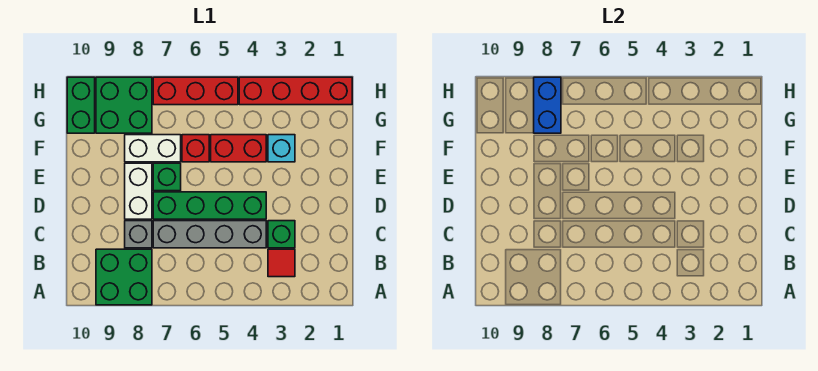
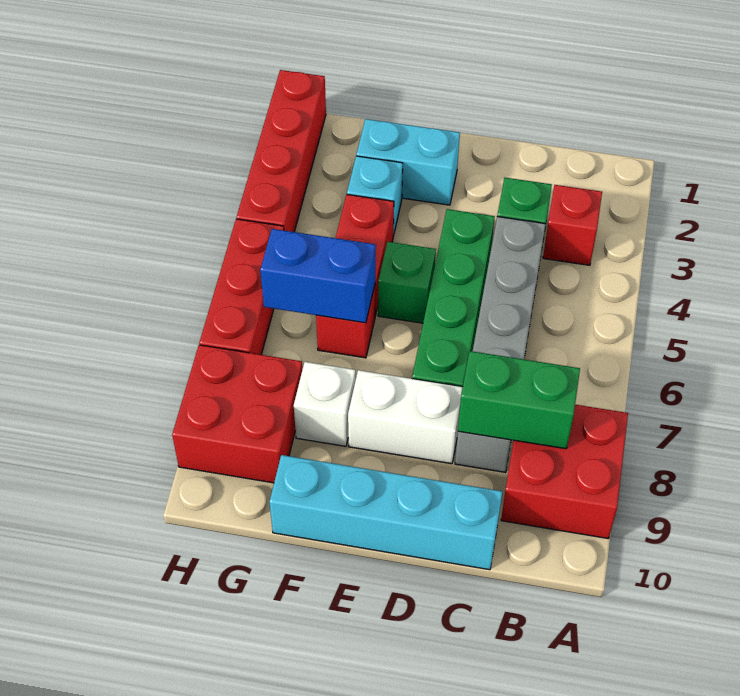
green brick A8:B9 level 1 -> red brick A8:B9 level 1
red tile B3 level 1 -> red brick B3 level 1
none -> cyan brick C10:F10 level 1
none -> cyan brick E2:F2 level 1
green brick E7 level 1 -> green brick E5 level 1
white brick F7:F8 level 1 -> white brick F8 level 1
green brick G8:H9 level 1 -> red brick G8:H9 level 1
blue brick G8:H8 level 2 -> blue brick F6:G6 level 2
green brick G10:H10 level 1 -> green brick B8:C8 level 2

